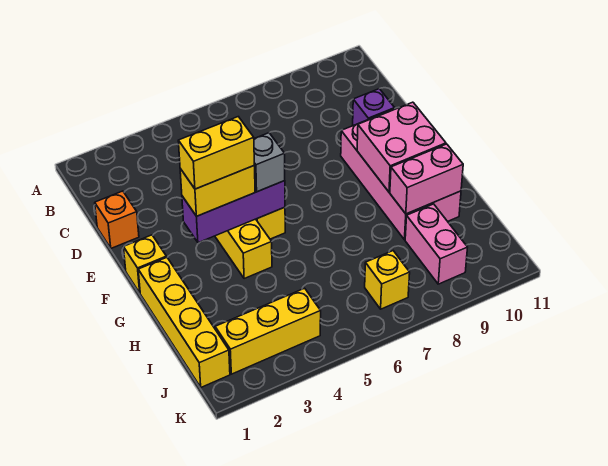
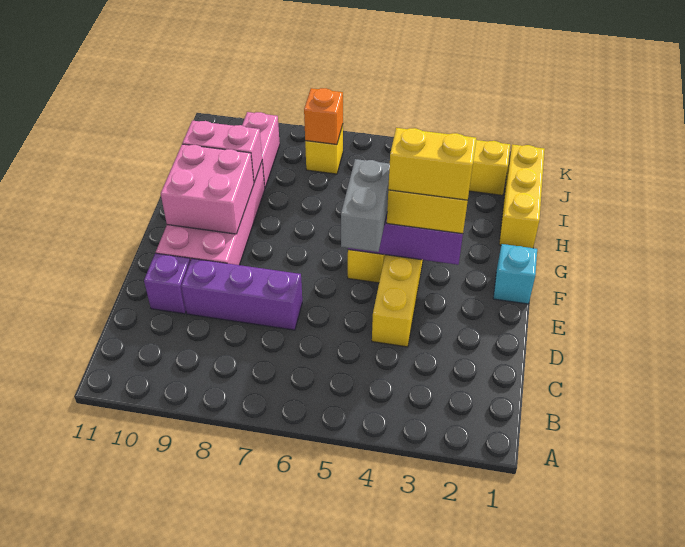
orange brick D1 level 1 -> orange brick J7 level 2
none -> purple brick D7:D9 level 1
yellow brick F1 level 1 -> cyan brick F1 level 1
grey brick F5 level 3 -> grey brick E5:F5 level 3
yellow brick G1:J1 level 1 -> yellow brick H1:J1 level 1

